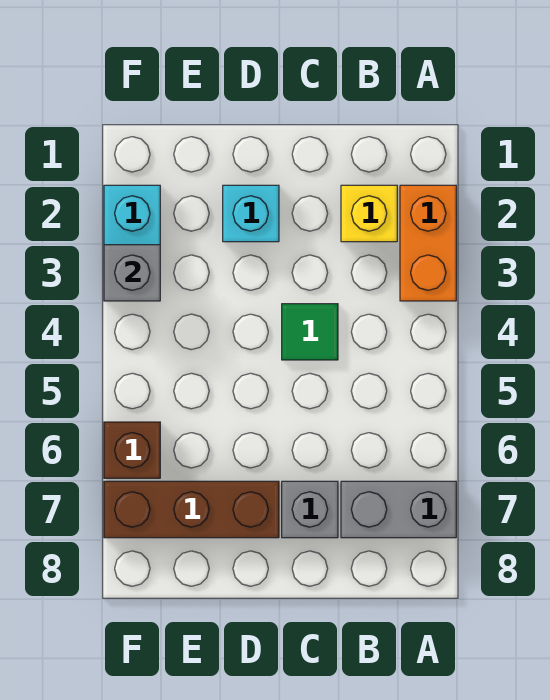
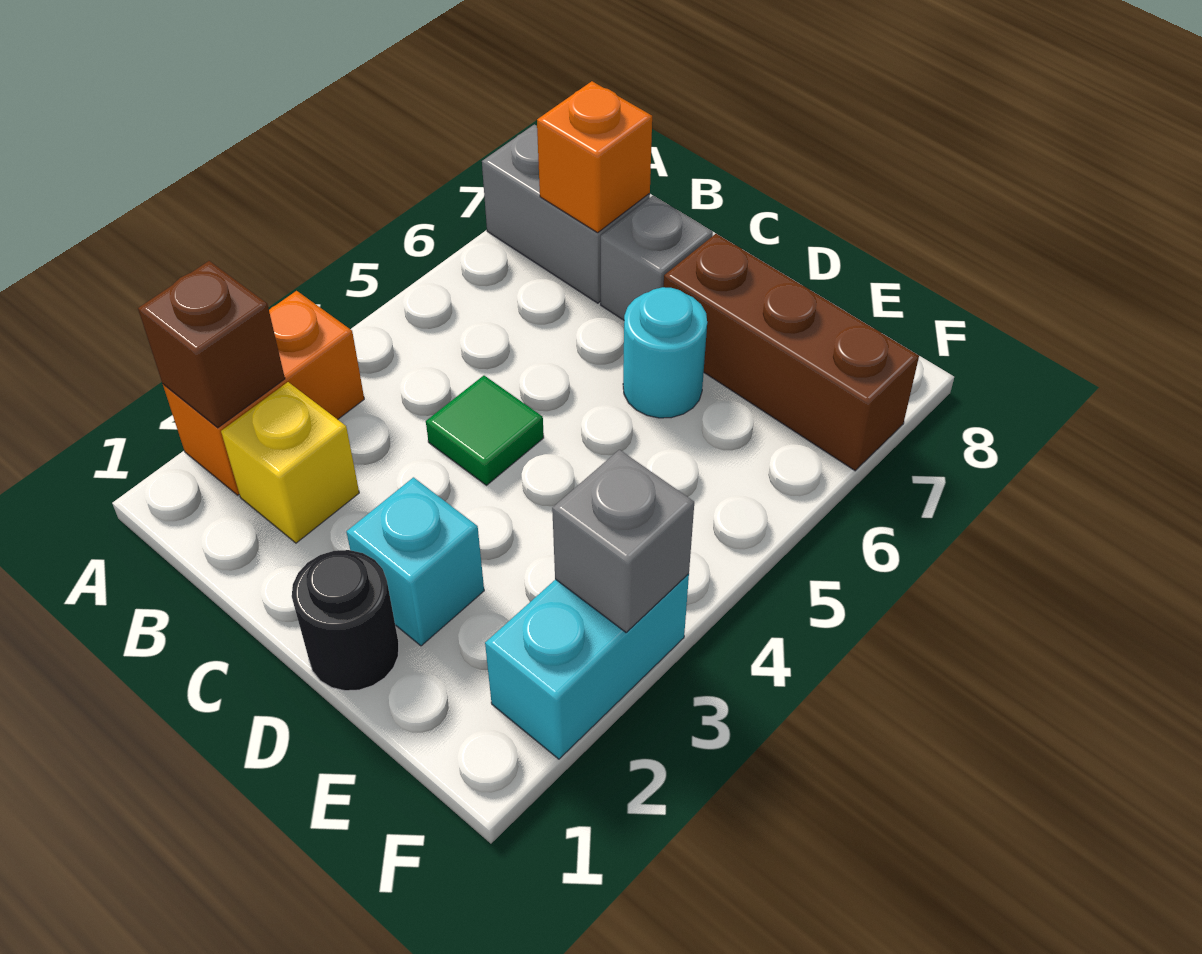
none -> orange brick B7 level 2
none -> black round brick D1 level 1
none -> cyan round brick D6 level 1
brown brick F6 level 1 -> brown brick A2 level 2

